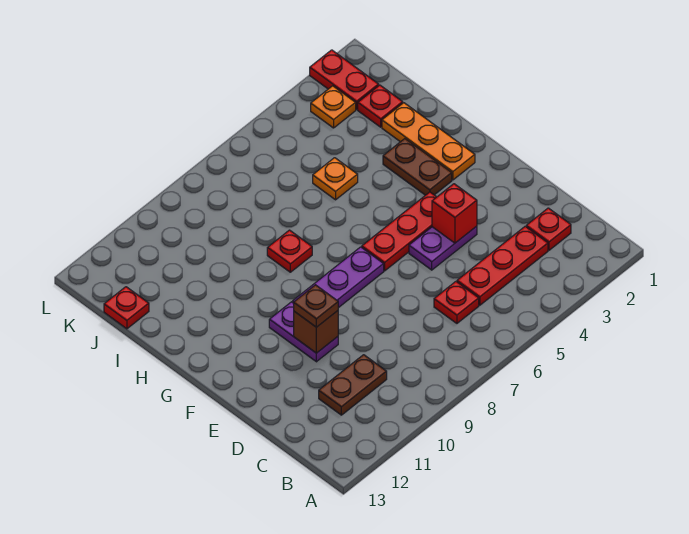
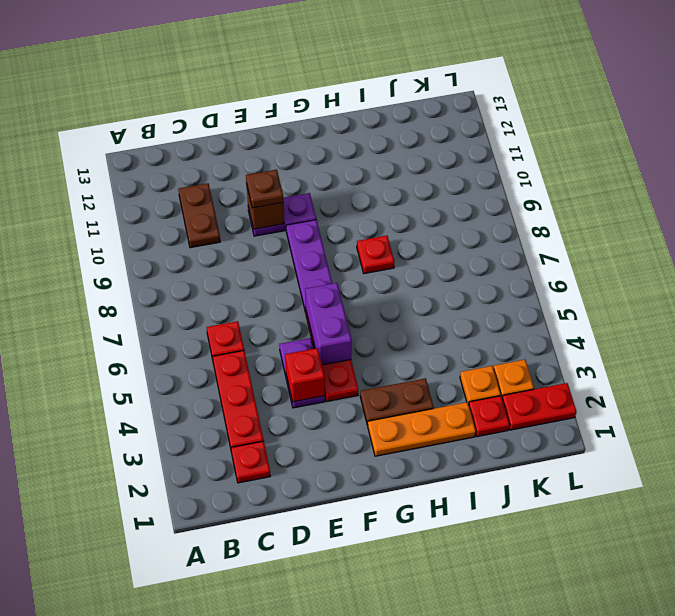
none -> purple brick F5:F6 level 2
orange plate I5 level 1 -> orange plate J3 level 1
red plate J13 level 1 -> none

